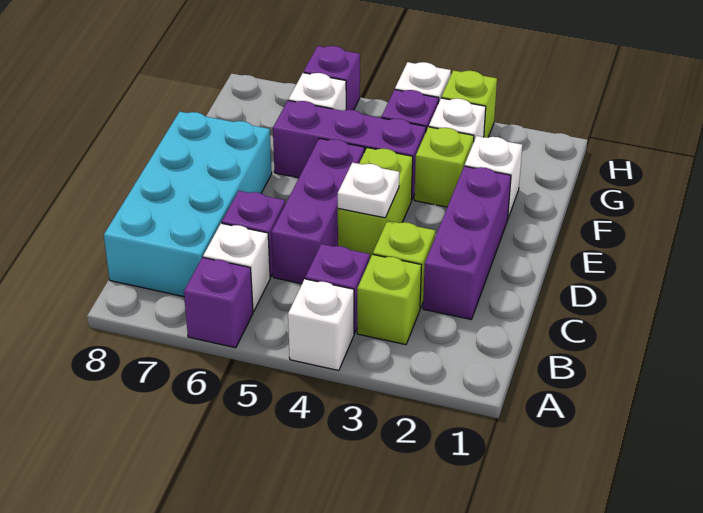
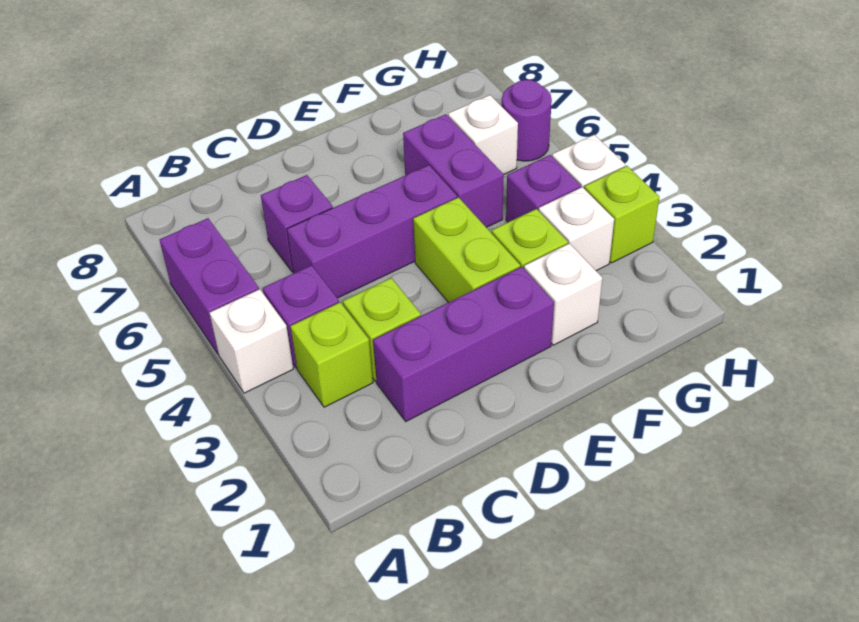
purple brick A6 level 1 -> purple brick A5:A6 level 1
white brick B6 level 1 -> none
cyan brick B7:E8 level 1 -> none
lime brick D4:E4 level 1 -> lime brick E3:E4 level 1
white plate D4 level 2 -> none
purple brick F4:F6 level 1 -> purple brick F5:F6 level 1
purple brick H6 level 1 -> purple round brick H6 level 1

